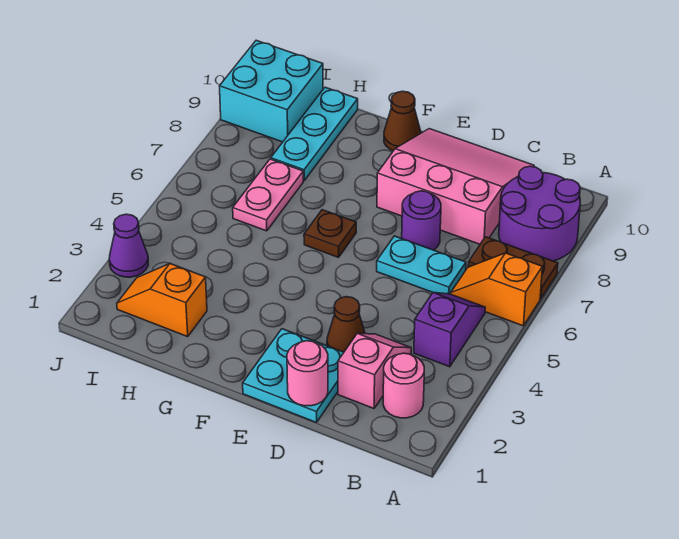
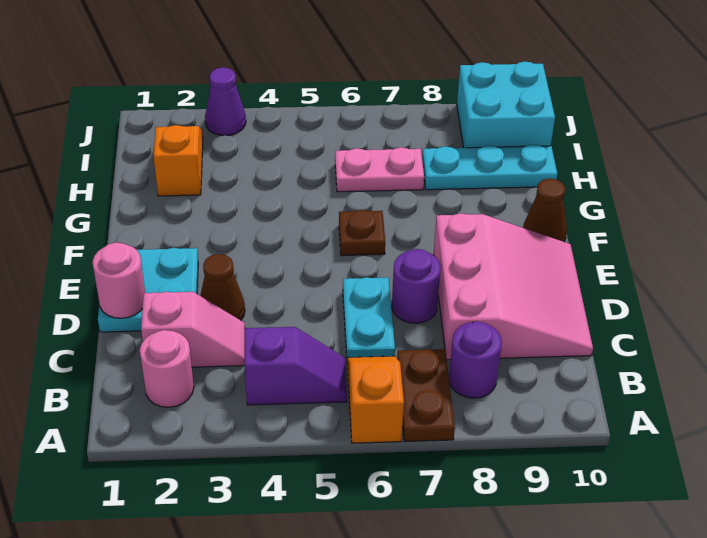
purple round brick A8:B9 level 1 -> purple round brick B8 level 1

